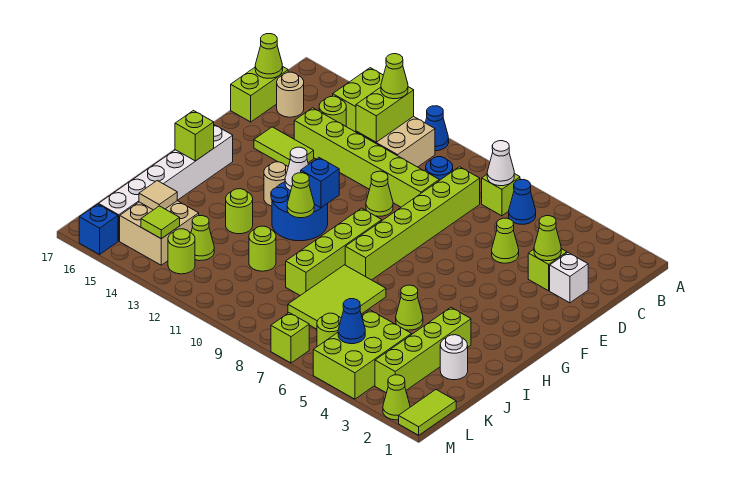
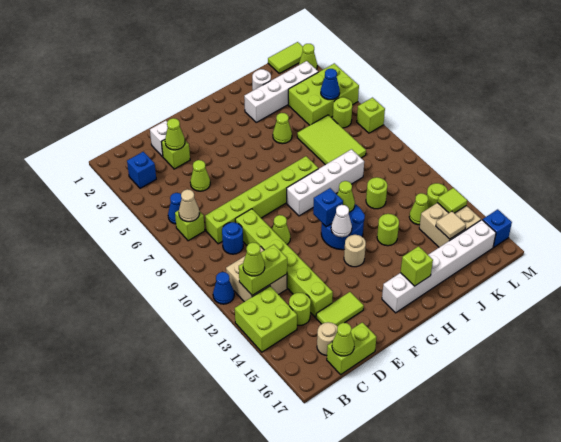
none -> blue brick B3 level 1
white cone B7 level 2 -> tan cone B7 level 2
lime tile E14:E15 level 1 -> lime tile D15:E15 level 1
lime brick G9:J9 level 1 -> white brick G9:J9 level 1
lime brick I3:L3 level 1 -> white brick I3:L3 level 1
lime tile I7:K8 level 1 -> lime tile J6:K8 level 1

